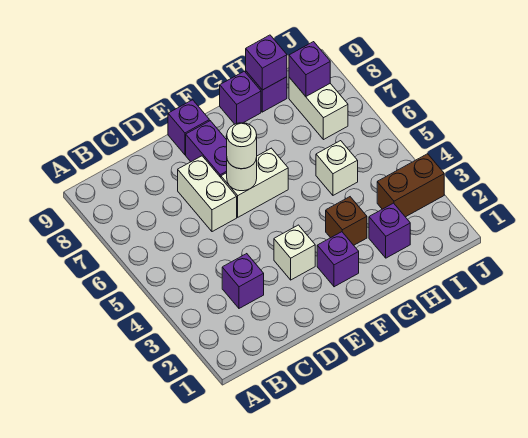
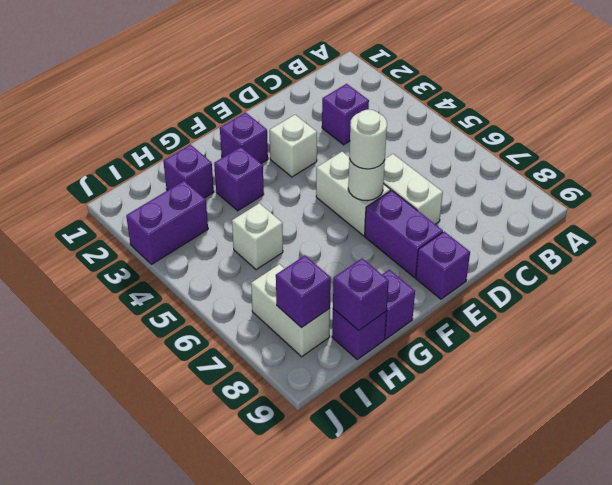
white brick E6:F6 level 1 -> white brick E5:E6 level 1
brown brick G3 level 1 -> purple brick G3 level 1
brown brick I3:J3 level 1 -> purple brick I3:J3 level 1

